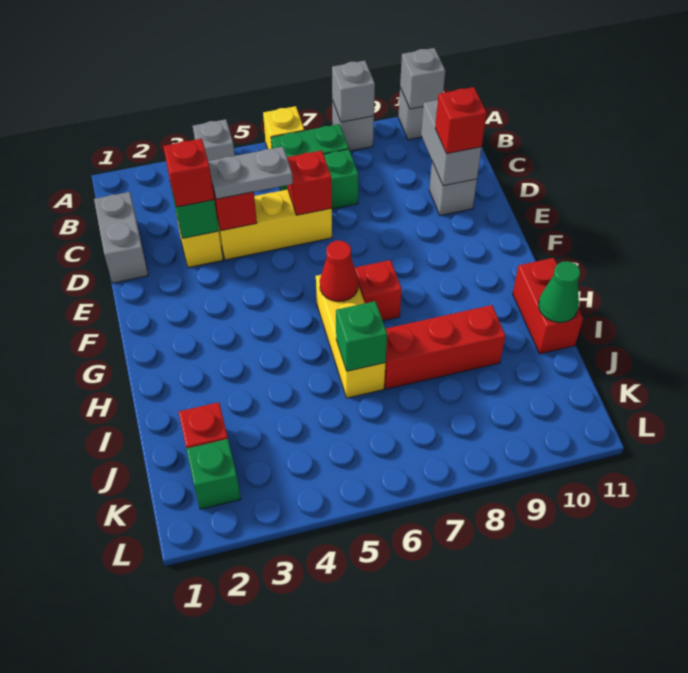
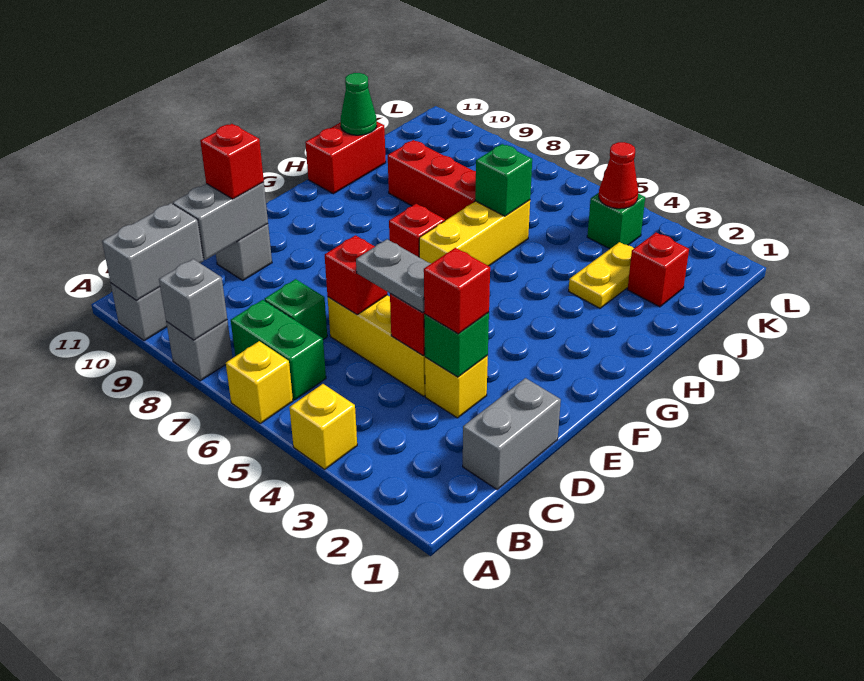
grey brick A4 level 1 -> yellow brick A4 level 1
grey brick A10 level 2 -> grey brick A10:B10 level 2
red cone G6 level 2 -> red cone K4 level 2
none -> yellow plate I3:J3 level 1
green brick K2 level 1 -> green brick K4 level 1

